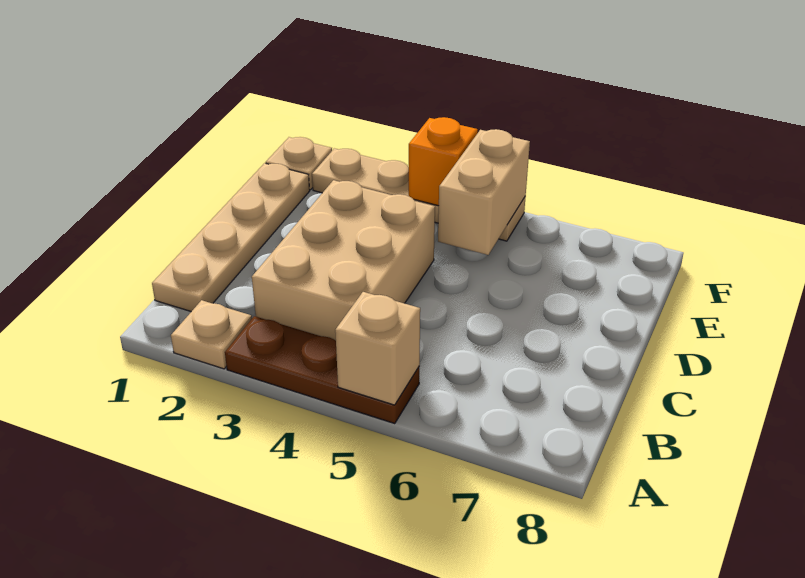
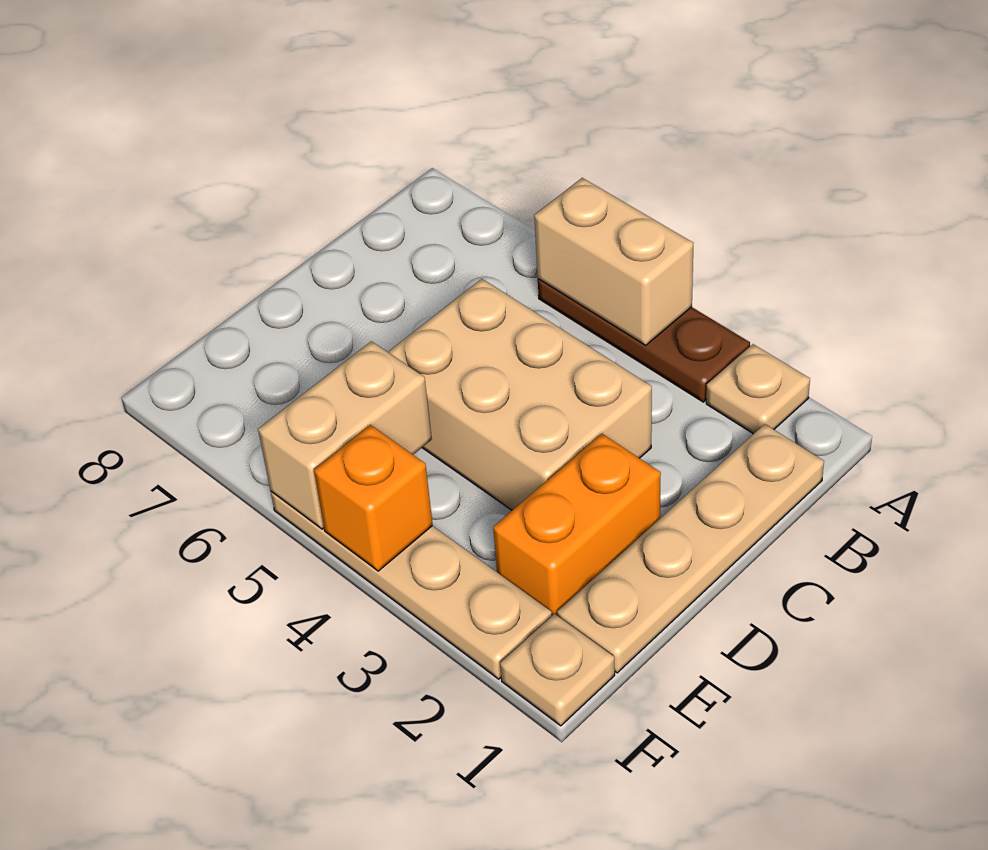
tan brick A5 level 2 -> tan brick A4:A5 level 2
tan brick B3:D4 level 1 -> tan brick C3:D5 level 1
none -> orange brick D2:E2 level 1

